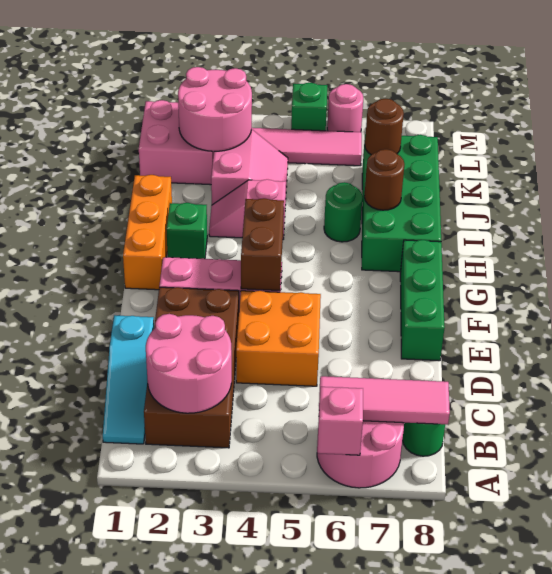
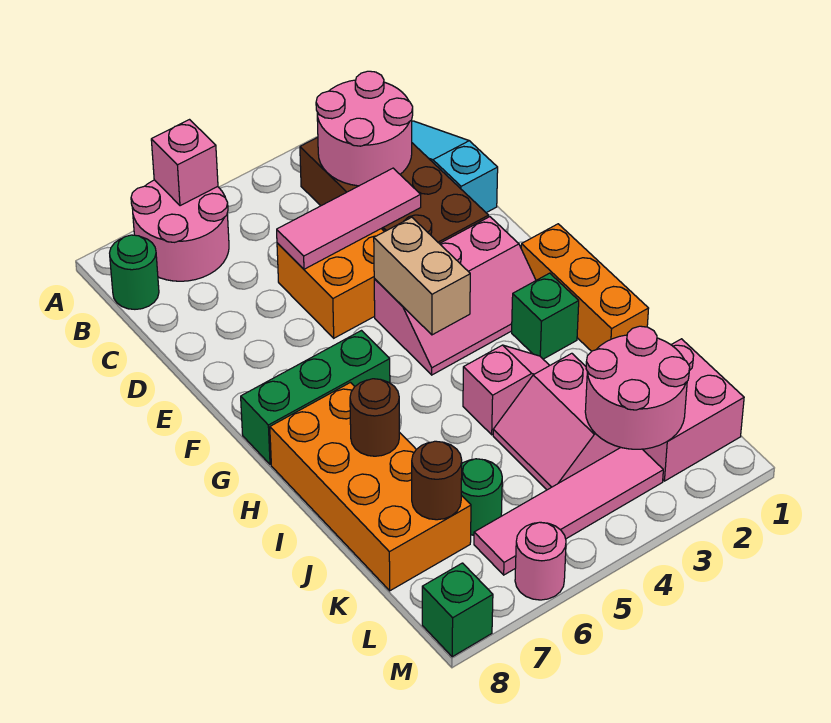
pink tile B6:B8 level 2 -> pink tile D3:D5 level 2
green brick E8:G8 level 1 -> green brick G6:G8 level 1
brown brick F4:G4 level 2 -> tan brick F4:G4 level 2
green brick H7:K8 level 1 -> orange brick H7:K8 level 1
green round brick I6 level 1 -> green round brick K6 level 1
green brick M5 level 1 -> green brick M8 level 1

